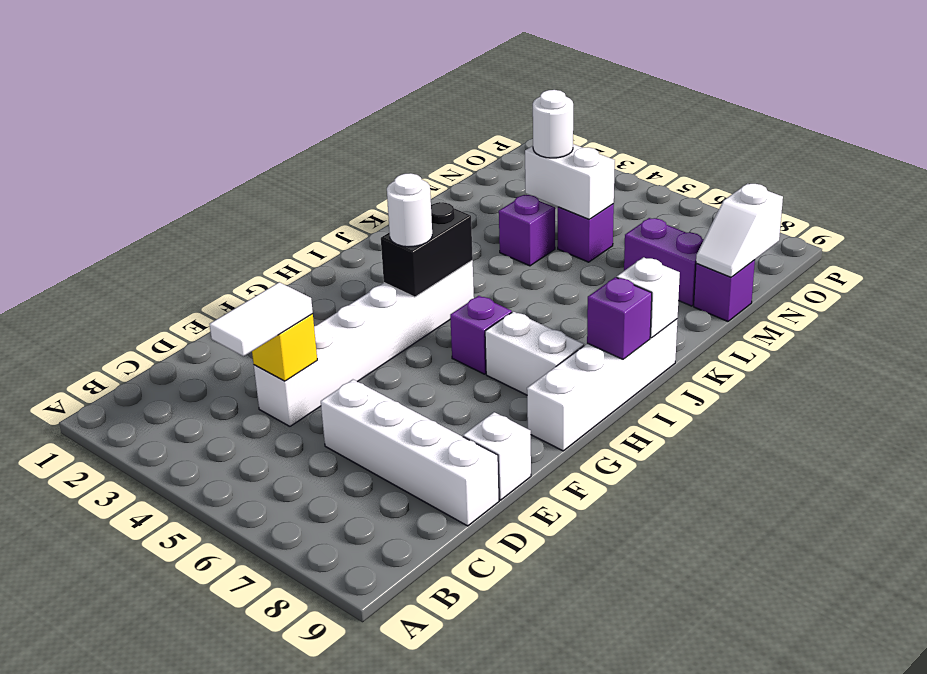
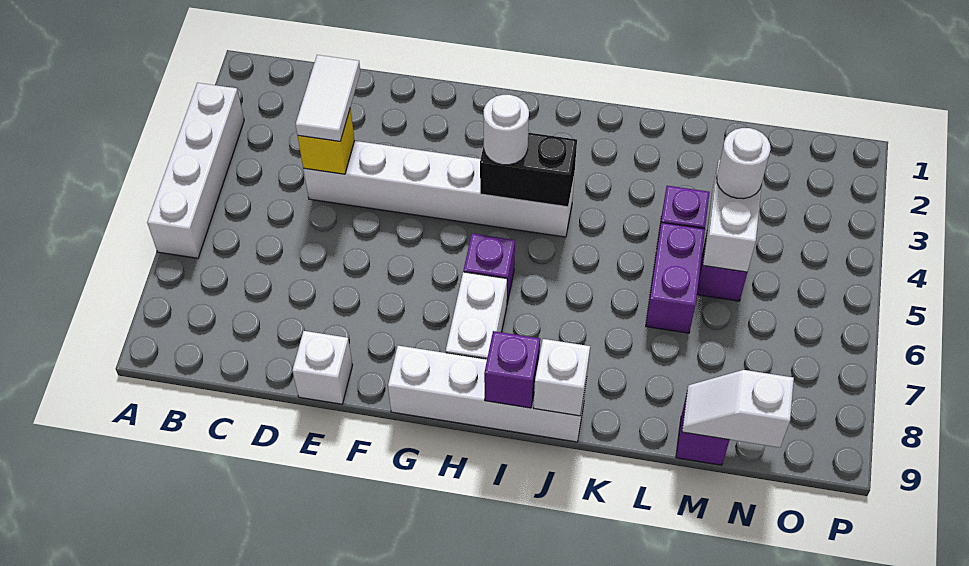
white tile C4:D4 level 3 -> white tile D3:D4 level 3
white brick D6:D9 level 1 -> white brick A3:A6 level 1
purple brick M7:M8 level 1 -> purple brick L5:L6 level 1

